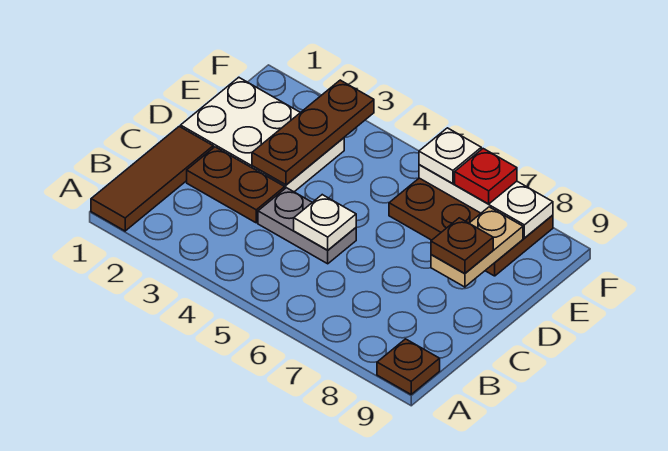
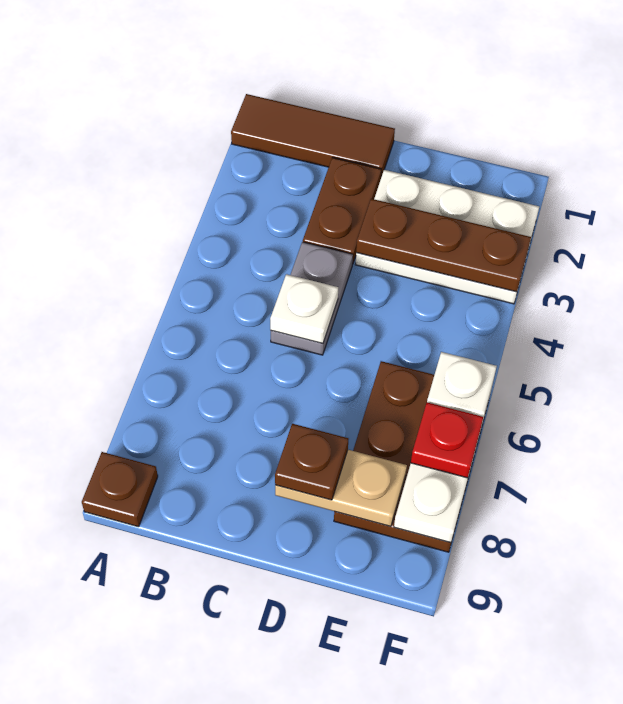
white plate D1:E3 level 1 -> white plate D2:F3 level 1

